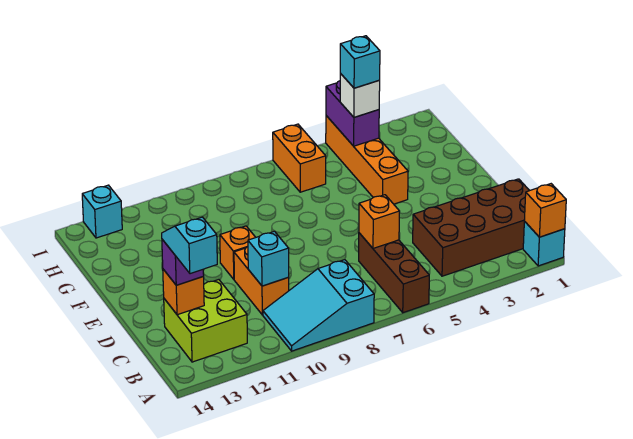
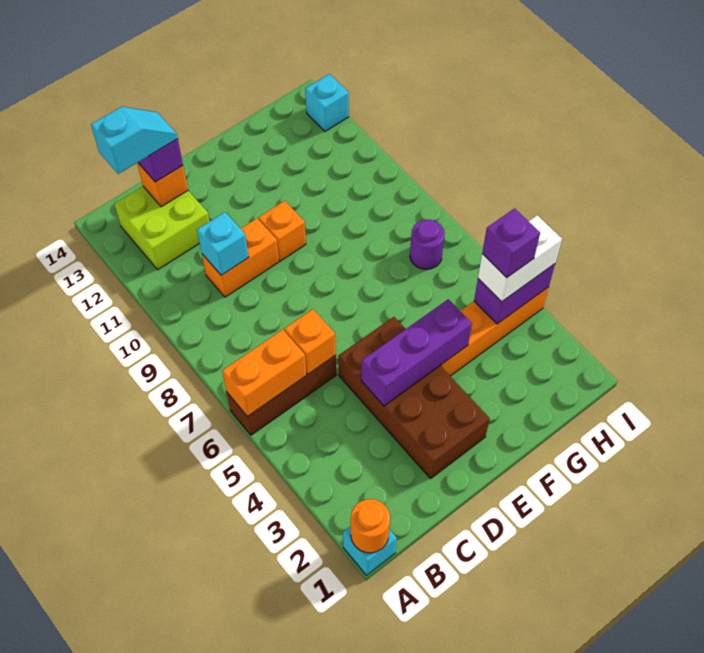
orange brick A1 level 2 -> orange round brick A1 level 2
cyan slope A8:B10 level 1 top 8 -> none
brown brick B1:C4 level 1 -> brown brick D2:E5 level 1
none -> purple brick D4:F4 level 2
white brick H4 level 3 -> white brick H4:I4 level 3
cyan brick H4 level 4 -> purple brick H4 level 4
orange brick H6:I6 level 1 -> orange brick A6:B6 level 2
none -> purple round brick H7 level 1

